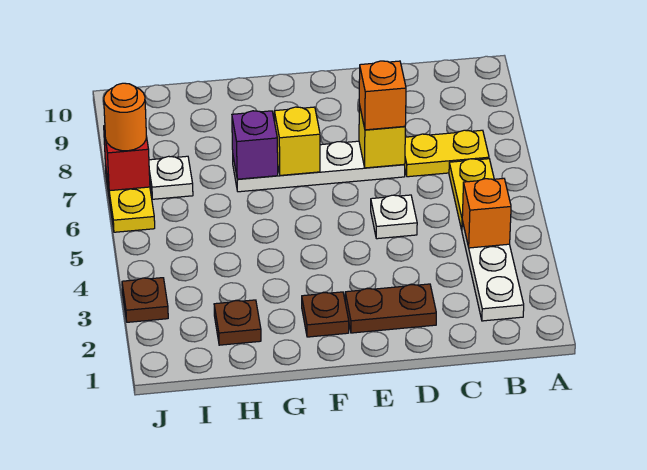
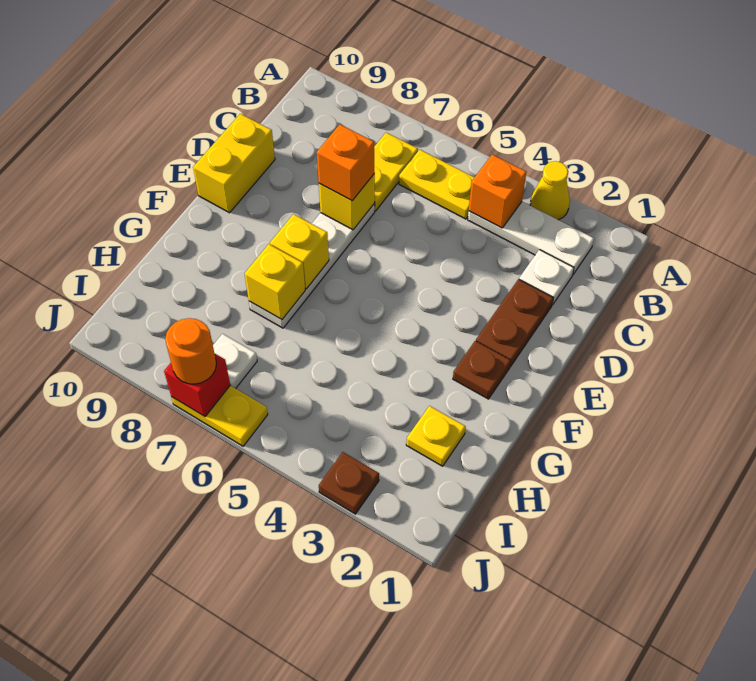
none -> yellow cone A3 level 1
white plate D5 level 1 -> white plate C2 level 1
none -> yellow brick D10:E10 level 1
purple brick G7 level 2 -> yellow brick G7 level 2
brown plate H2 level 1 -> yellow plate H2 level 1

